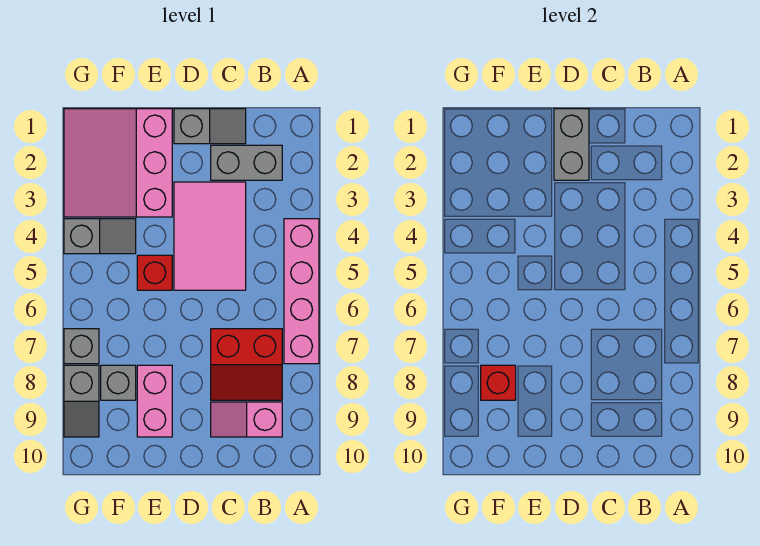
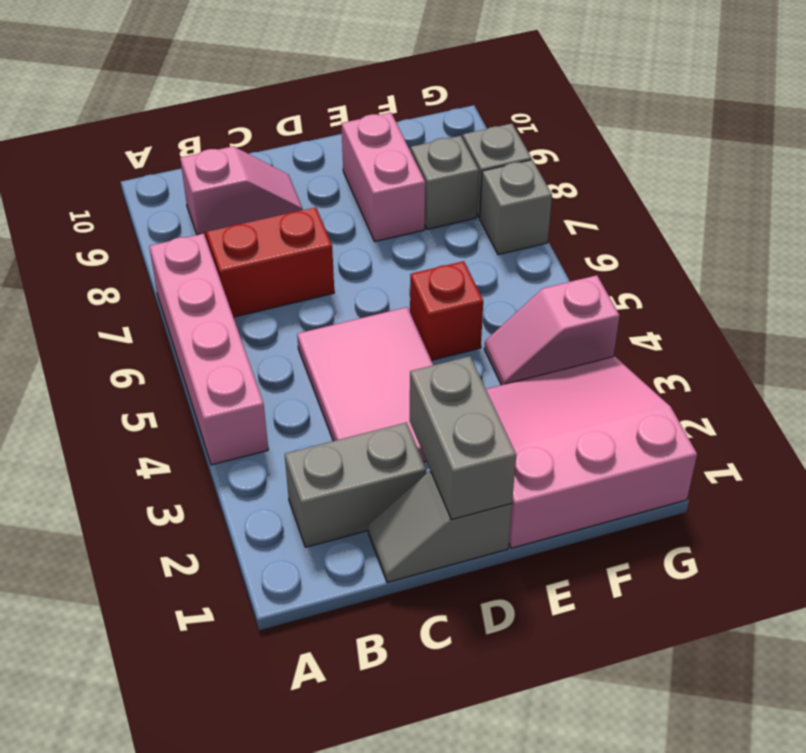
pink slope E1:G3 level 1 top E -> pink slope E1:G3 level 1 top 1
grey slope F4:G4 level 1 top G -> pink slope F4:G4 level 1 top G
red brick F8 level 2 -> none

